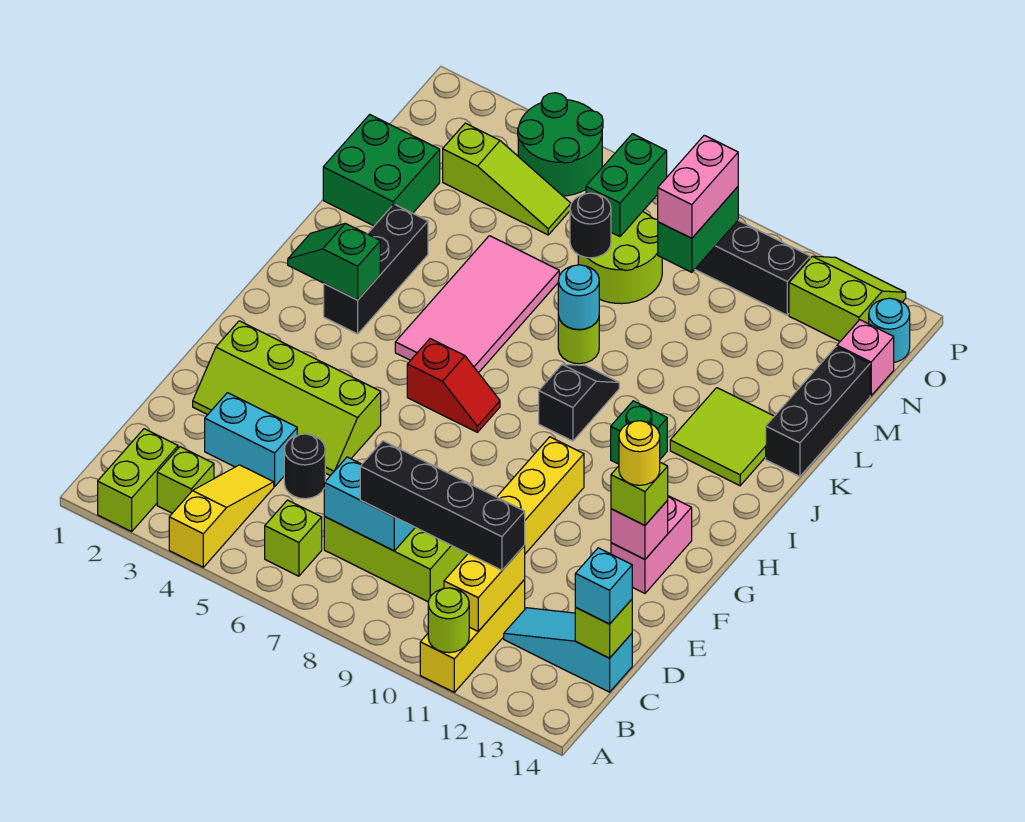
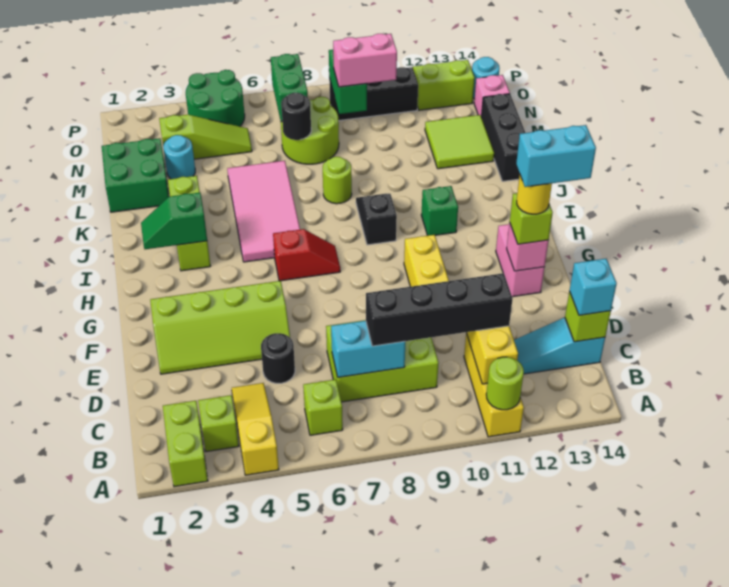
cyan brick D3:D4 level 1 -> cyan brick F13:F14 level 5
black brick I3:K3 level 1 -> lime brick I3:K3 level 1
lime tile J12:K13 level 1 -> lime tile L12:M13 level 1
cyan round brick K8 level 2 -> cyan round brick M3 level 1
pink brick N9:O9 level 3 -> pink brick N9:N10 level 3

